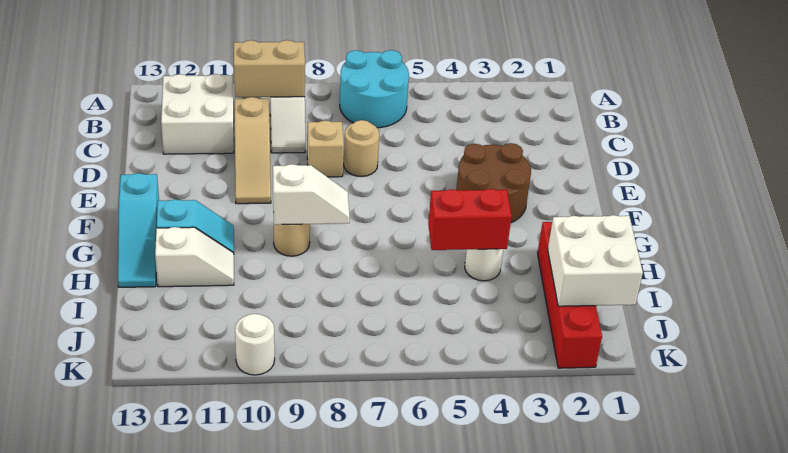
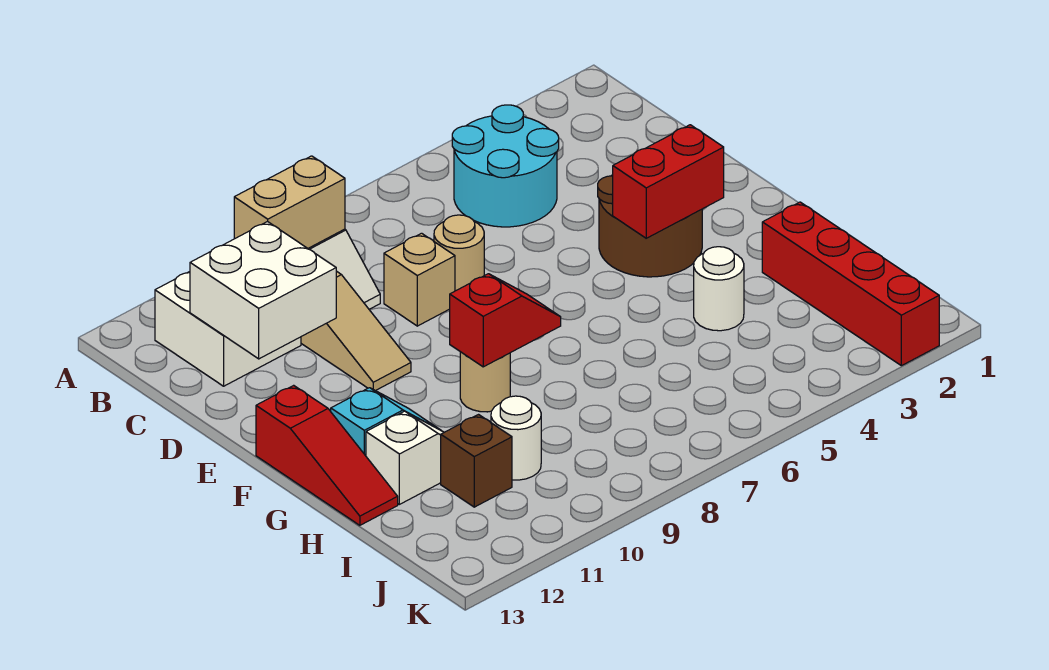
cyan round brick A6:B7 level 1 -> cyan round brick B4:C5 level 1
cyan slope F13:H13 level 1 top F -> red slope F13:H13 level 1 top F
white slope G8:G9 level 2 top 9 -> red slope G8:G9 level 2 top 9
red brick H4:H5 level 2 -> red brick F3:F4 level 2
white brick I1:J2 level 2 -> white brick C11:D12 level 2
none -> brown brick I11 level 1
white round brick K10 level 1 -> white round brick I10 level 1

